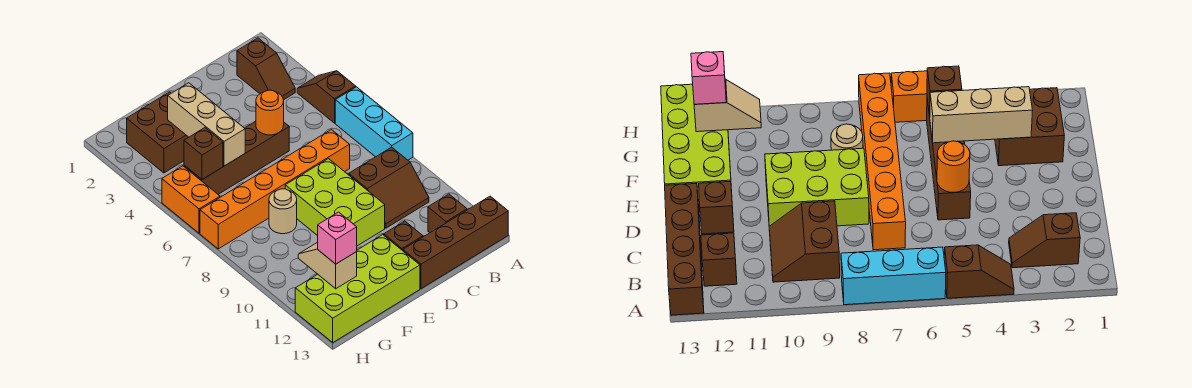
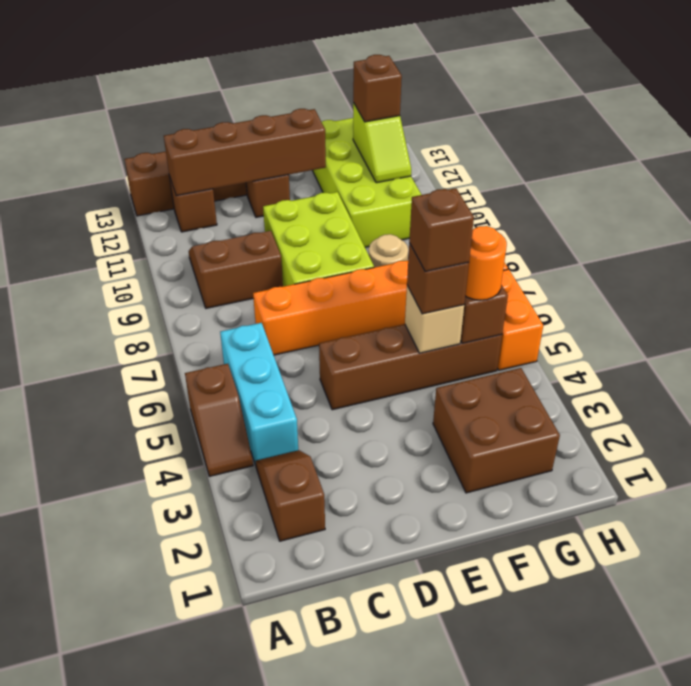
cyan brick A6:A8 level 1 -> cyan brick B4:B6 level 1
none -> brown brick B12:E12 level 2
orange round brick D5 level 2 -> orange round brick G5 level 3
lime brick E12:H13 level 1 -> lime brick F10:G13 level 1
tan brick F3:F5 level 2 -> tan brick F5 level 2
none -> brown brick F5 level 3
none -> brown brick F5 level 4
tan slope G11:G12 level 2 top 12 -> lime slope G11:G12 level 2 top 12
pink brick G12 level 3 -> brown brick G12 level 3

